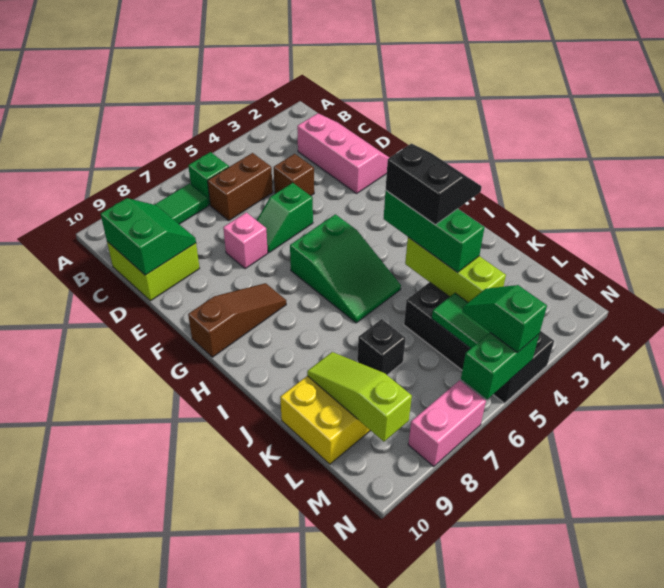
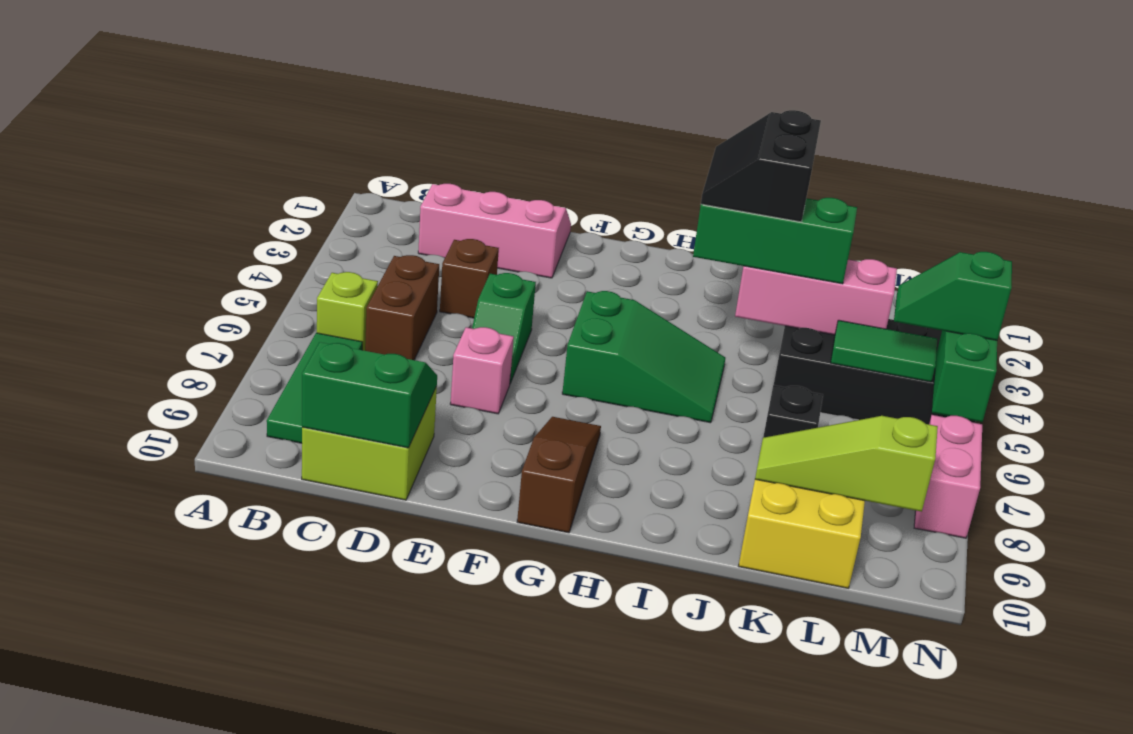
green brick B6 level 1 -> lime brick B6 level 1
black slope I3:J4 level 4 top 4 -> black slope I3:J4 level 4 top J
lime brick J4:L4 level 2 -> pink brick J4:L4 level 2

